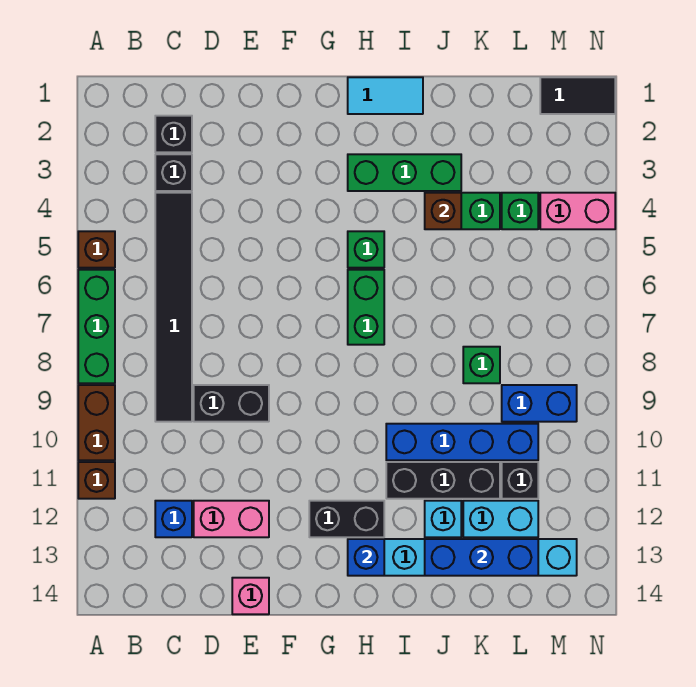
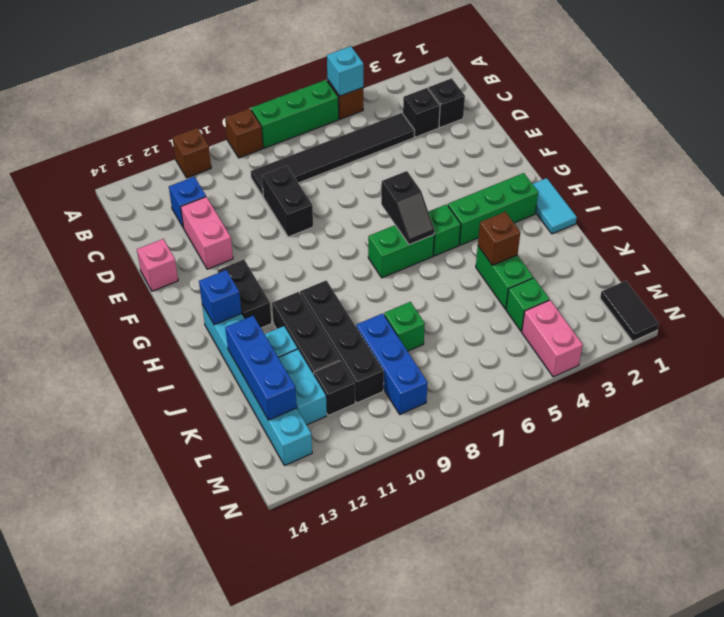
none -> cyan brick A5 level 2
brown brick A9:A10 level 1 -> brown brick A9 level 1
none -> black slope G6:H6 level 2 top G
green brick H3:J3 level 1 -> green brick H2:H4 level 1
blue brick I10:L10 level 1 -> black brick I10:L10 level 1
blue brick L9:M9 level 1 -> blue brick K9:M9 level 1

